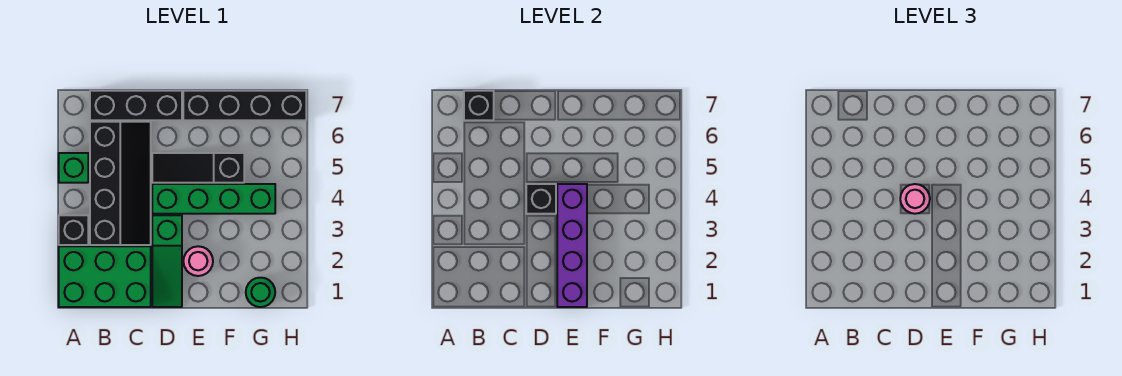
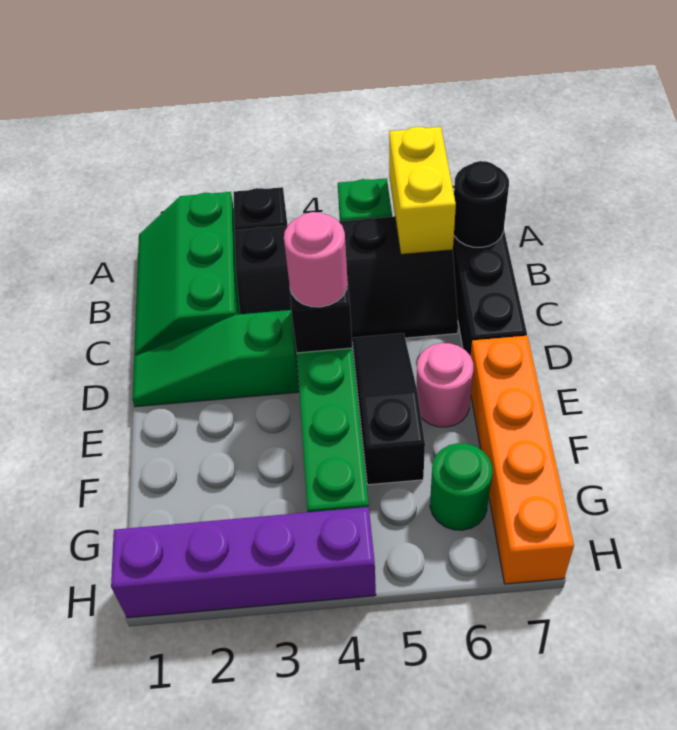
green brick A1:C2 level 1 -> green slope A1:C2 level 1 top 2
none -> yellow brick A6:B6 level 2
black brick B7 level 2 -> black round brick B7 level 2
purple brick E1:E4 level 2 -> purple brick H1:H4 level 1
pink round brick E2 level 1 -> pink round brick E6 level 1
black brick E7:H7 level 1 -> orange brick E7:H7 level 1
green round brick G1 level 1 -> green round brick G6 level 1

